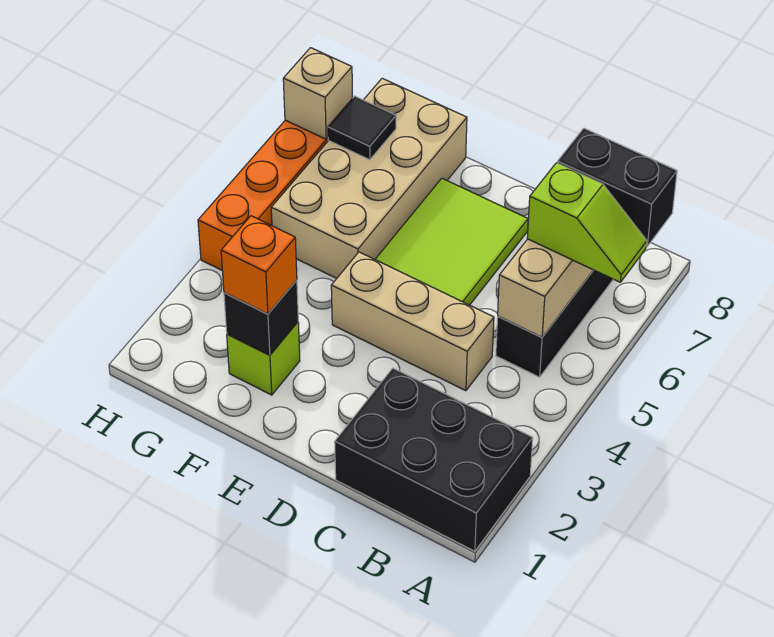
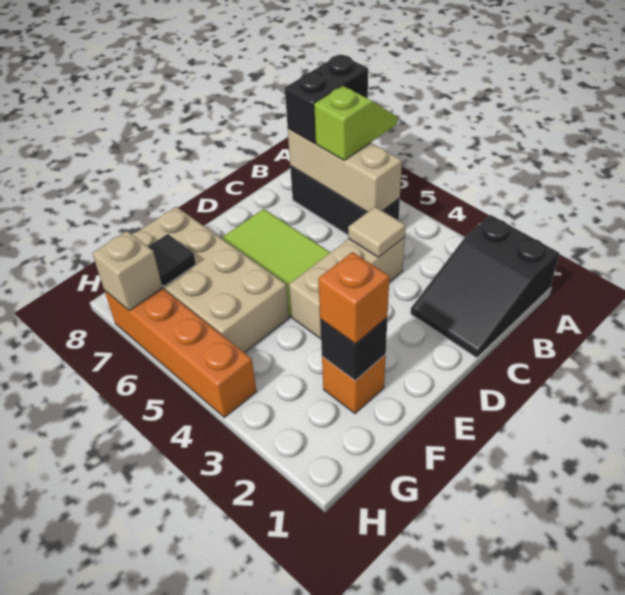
black brick A1:C2 level 1 -> black slope A1:C2 level 1 top A
none -> tan tile C4 level 2
lime brick F2 level 1 -> orange brick F2 level 1

